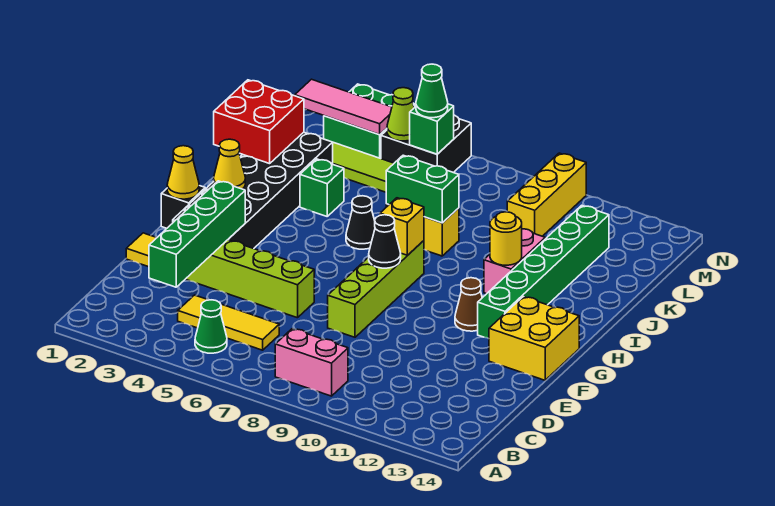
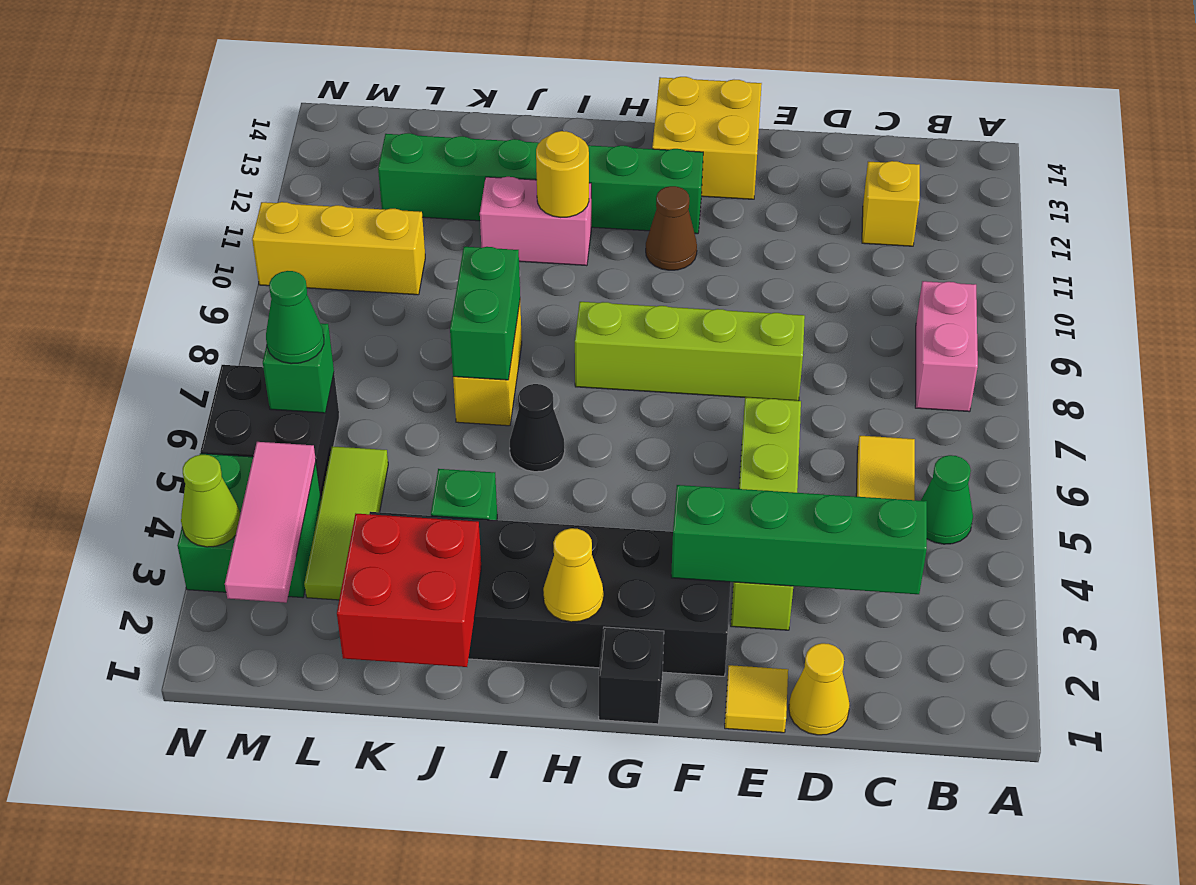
yellow cone G1 level 2 -> yellow cone D1 level 1
black cone G8 level 2 -> none
yellow brick H8 level 2 -> yellow brick C12 level 1
lime cone M5 level 2 -> lime cone N3 level 2

